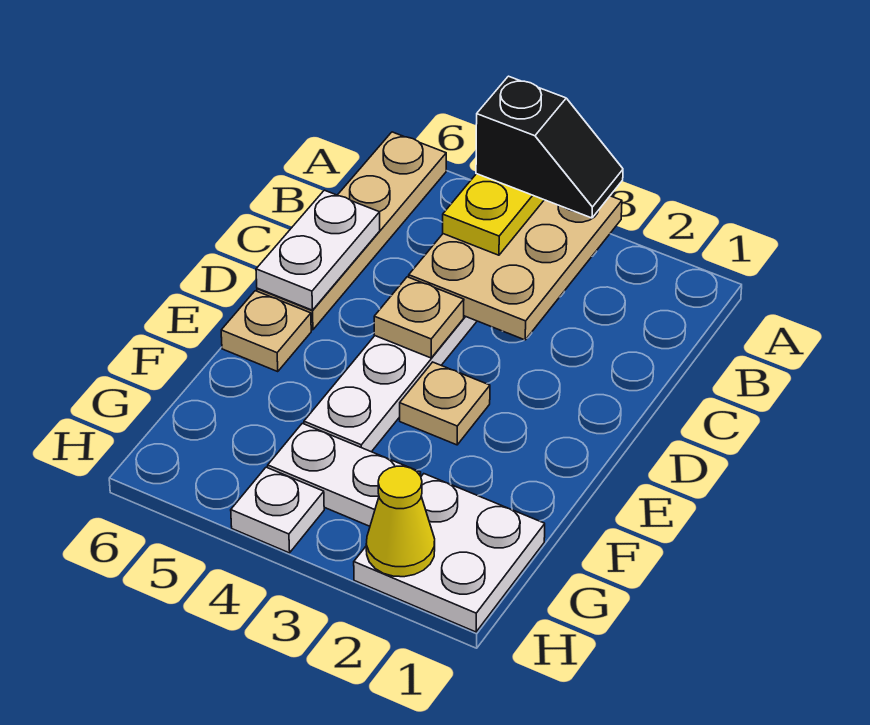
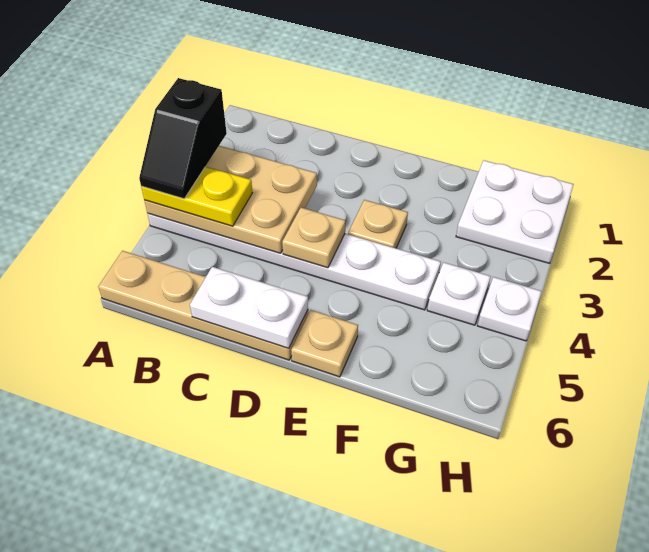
black slope A3:A4 level 4 top 4 -> black slope A3:A4 level 4 top 3
white plate G3:G4 level 1 -> white plate G4 level 1
yellow cone H2 level 2 -> none

